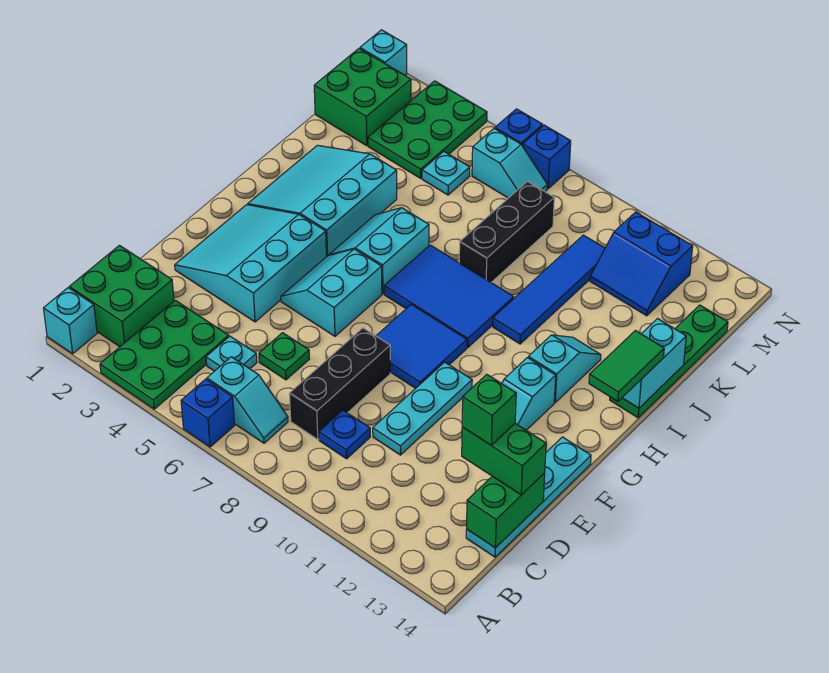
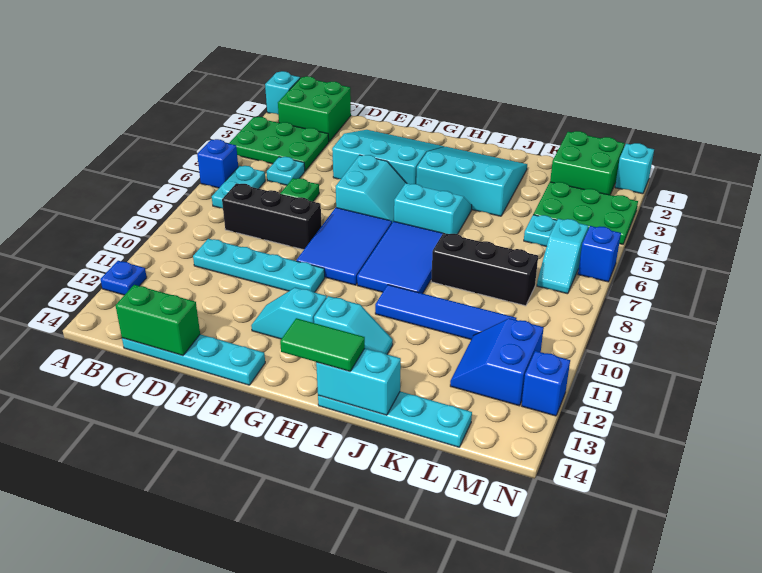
cyan slope B6:B7 level 1 top 6 -> cyan plate B6:B7 level 1
blue plate C9 level 1 -> blue plate A12 level 1
cyan plate D10:F10 level 1 -> cyan plate C10:F10 level 1
green brick D13:D14 level 3 -> none
green brick D13 level 4 -> none
cyan slope F5:G6 level 1 top 6 -> cyan slope F5:G6 level 1 top F
blue tile F8:G9 level 1 -> blue tile F7:G9 level 1
green plate I14:L14 level 1 -> cyan plate I14:L14 level 1
blue brick N7 level 1 -> blue brick N12 level 1

